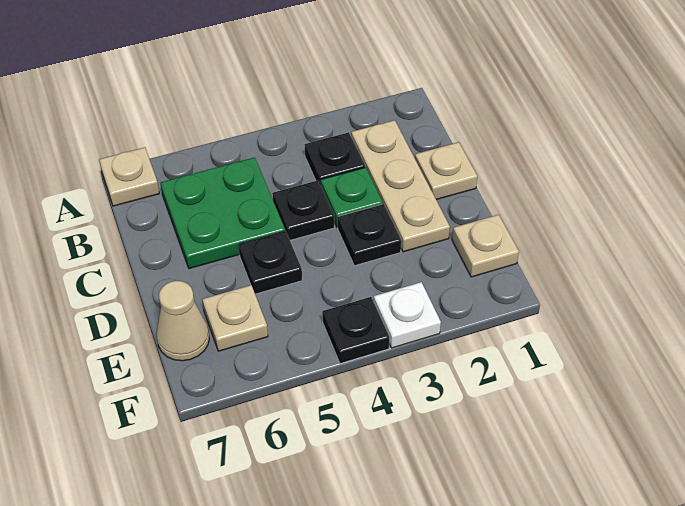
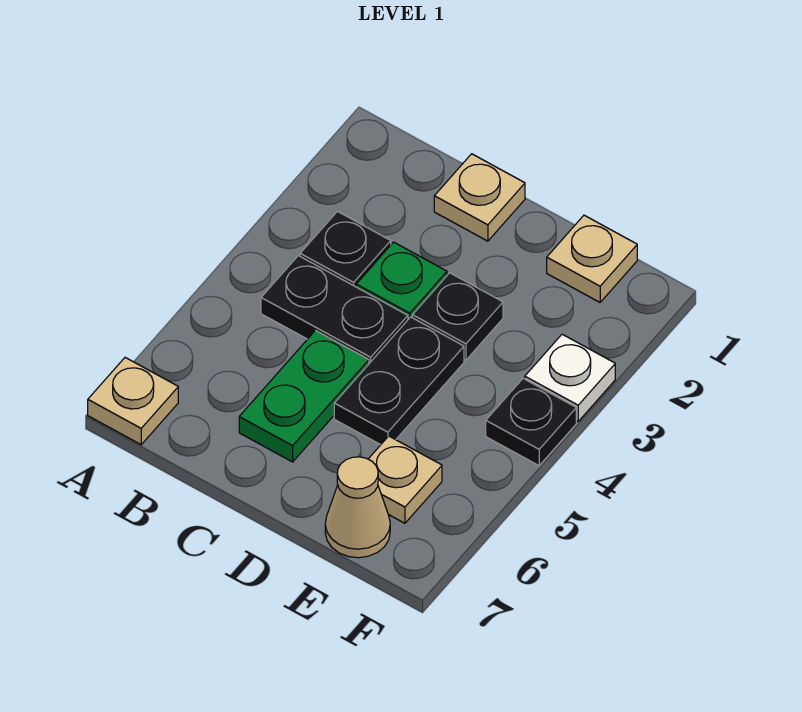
tan plate B2:D2 level 1 -> none
green plate B5:C6 level 1 -> green plate C5:C6 level 1
black plate C4 level 1 -> black plate B4:C4 level 1
black plate D5 level 1 -> black plate D4:D5 level 1

